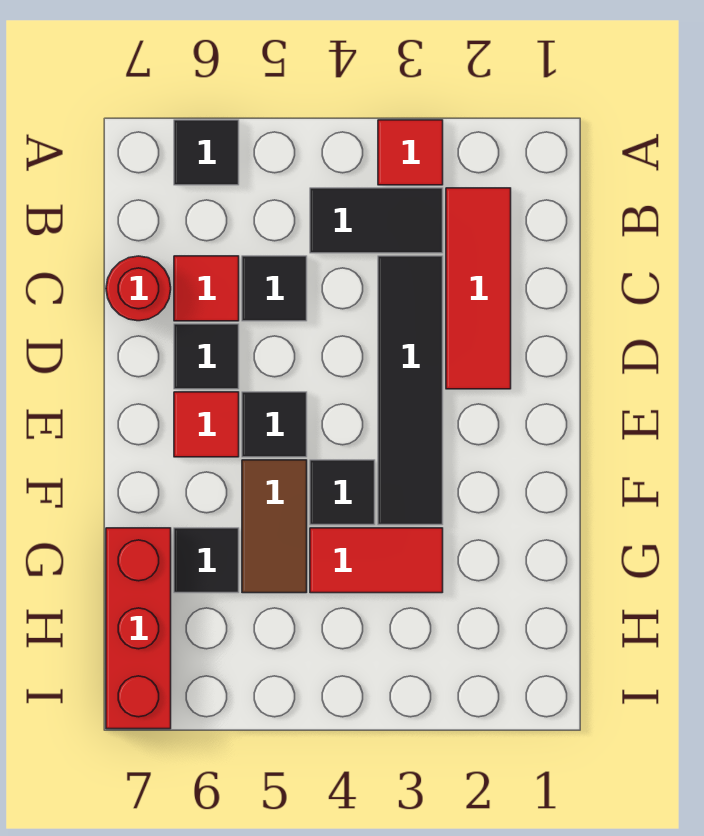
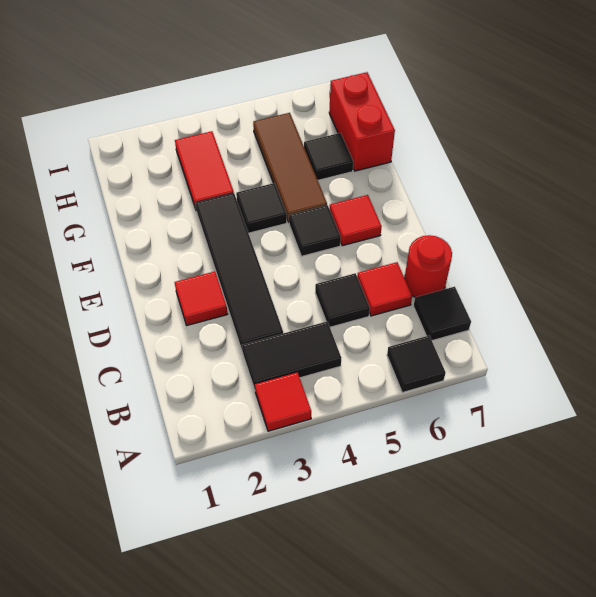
red tile B2:D2 level 1 -> red tile D2 level 1
black tile D6 level 1 -> black tile B7 level 1
brown tile F5:G5 level 1 -> brown tile F5:H5 level 1
red tile G3:G4 level 1 -> red tile G3:H3 level 1
red brick G7:I7 level 1 -> red brick G7:H7 level 1

